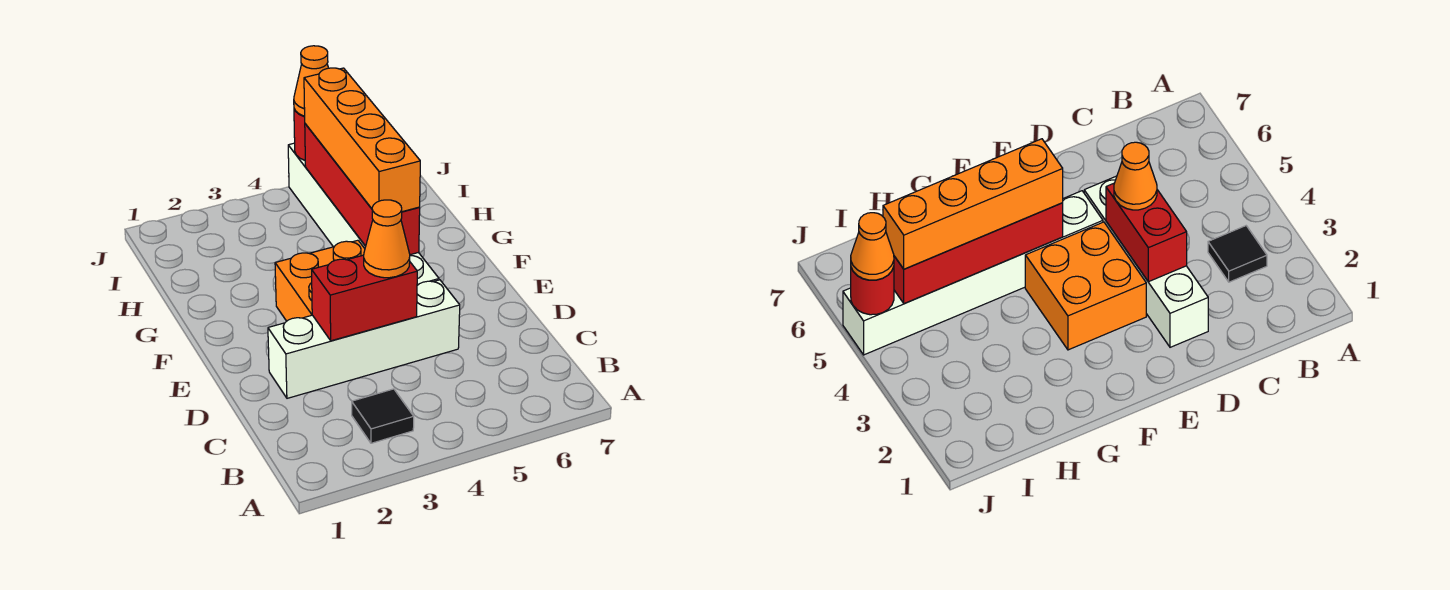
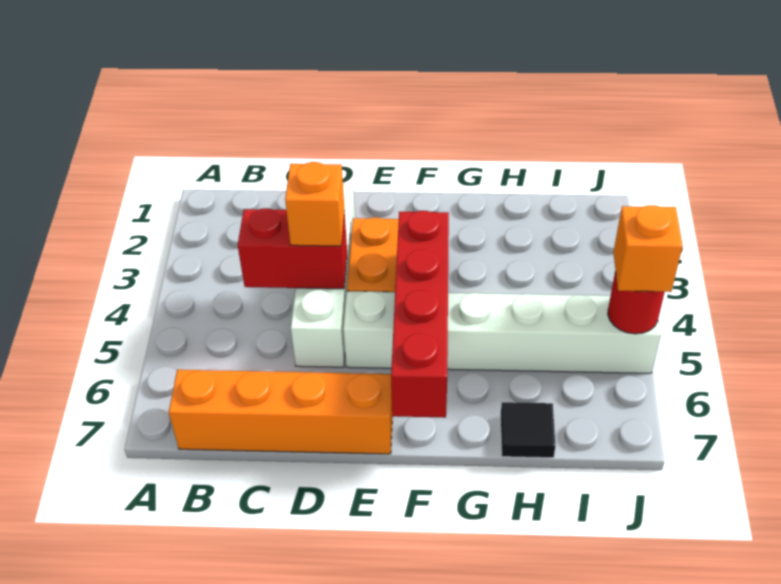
black tile B3 level 1 -> black tile H7 level 1
red brick D3:D4 level 2 -> red brick C4:D4 level 2
orange cone D4 level 3 -> orange brick D4 level 3
red brick F5:I5 level 2 -> red brick F4:F7 level 2
orange brick F5:I5 level 3 -> orange brick B7:E7 level 1
orange cone J5 level 3 -> orange brick J5 level 3

